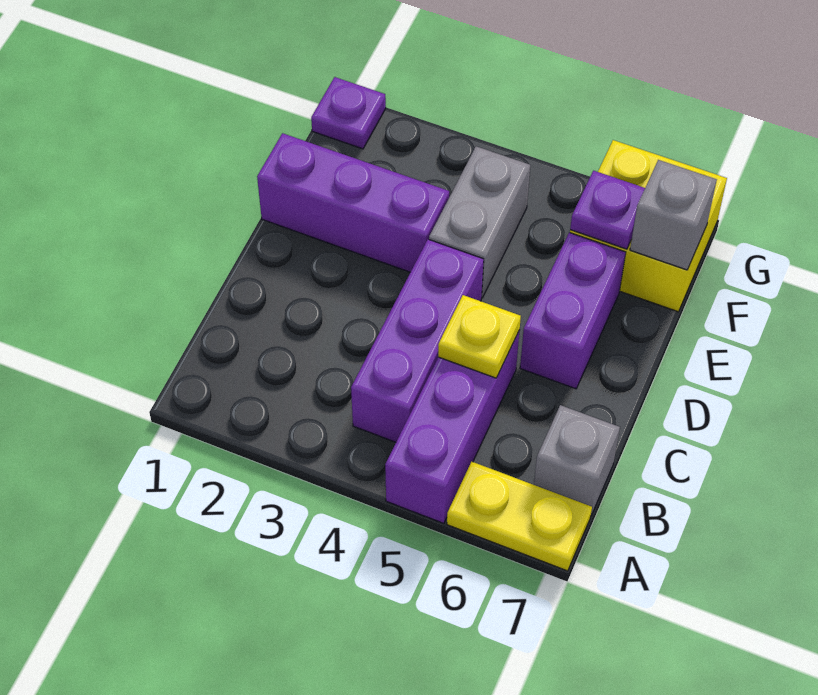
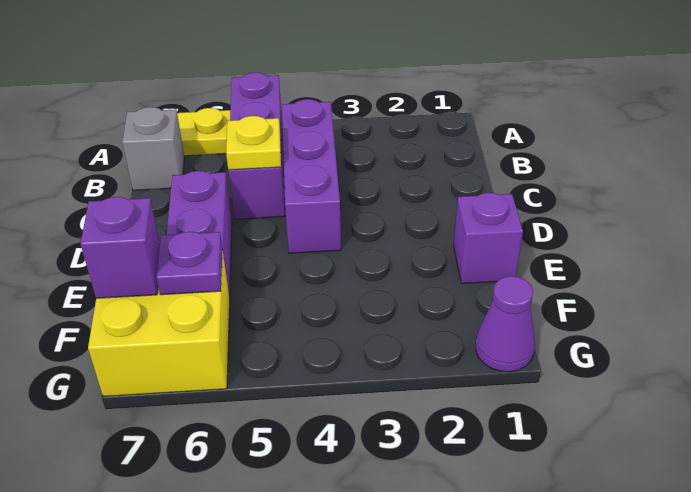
purple brick E1:E3 level 1 -> purple brick E1 level 1
grey brick E4:F4 level 1 -> none
grey brick F7 level 2 -> purple brick F7 level 2
purple plate G1 level 1 -> purple cone G1 level 1

